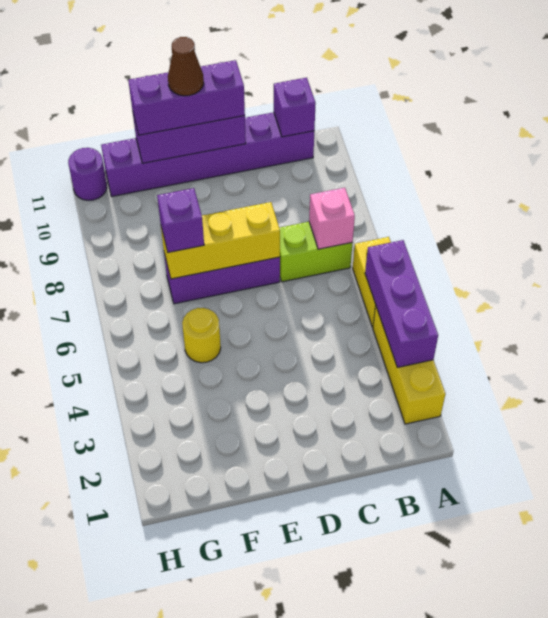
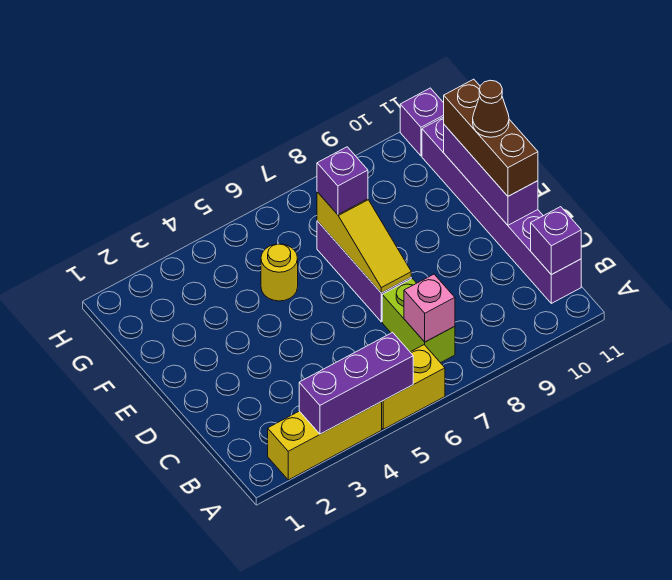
yellow brick D7:F7 level 2 -> yellow slope D7:F7 level 2 top F
purple brick D11:F11 level 3 -> brown brick D11:F11 level 3
purple round brick H11 level 1 -> purple brick H11 level 1

